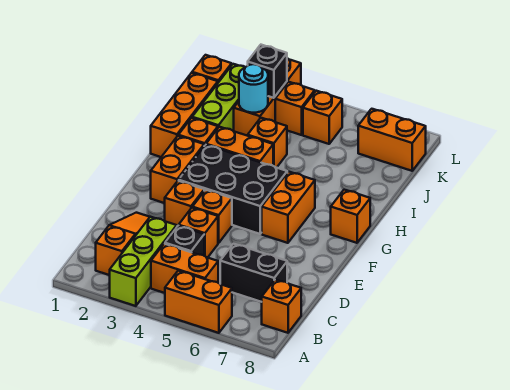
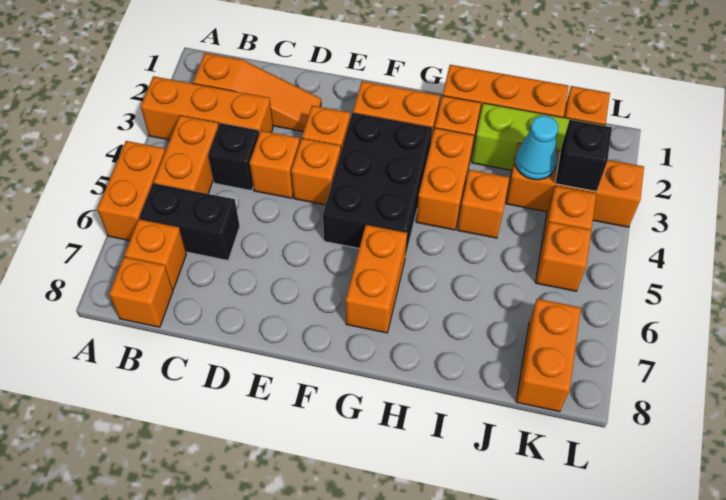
lime brick A3:C3 level 1 -> orange brick A3:C3 level 1
black brick C6:C7 level 1 -> black brick B6:C6 level 1
orange brick F6:G6 level 1 -> orange brick G6:G7 level 1
orange brick G8 level 1 -> orange brick B7 level 1
cyan round brick J3 level 2 -> cyan cone J3 level 2

